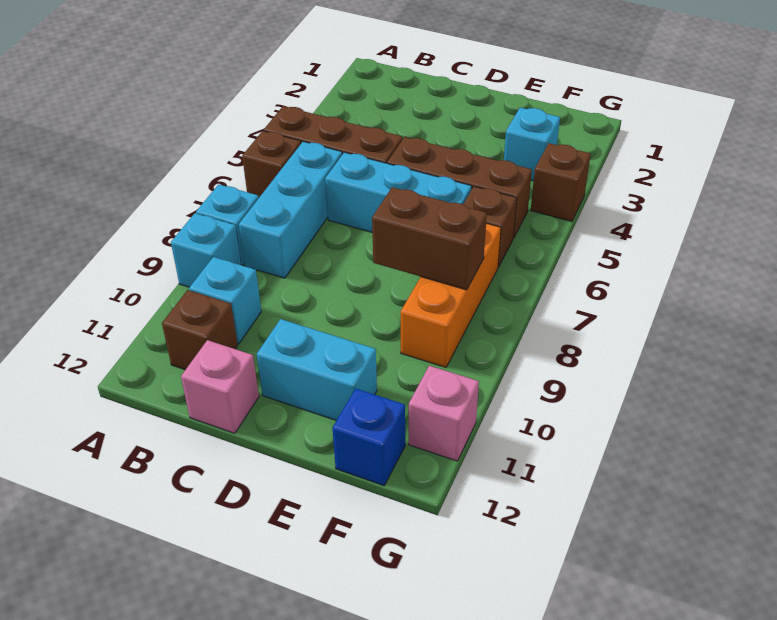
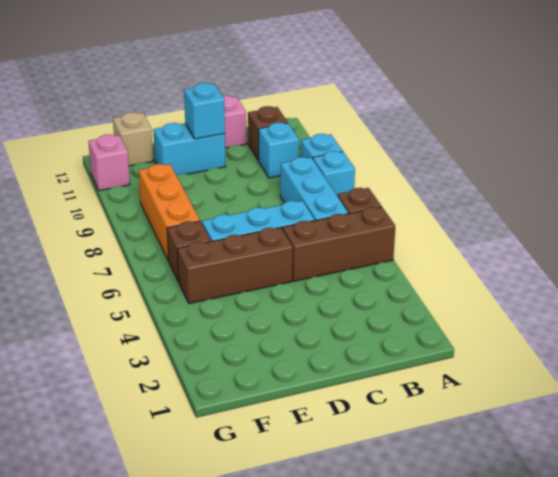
brown brick E8:F8 level 2 -> none
cyan brick F3 level 1 -> cyan brick D11 level 2
blue brick F12 level 1 -> tan brick F12 level 1
brown brick G4 level 1 -> none

